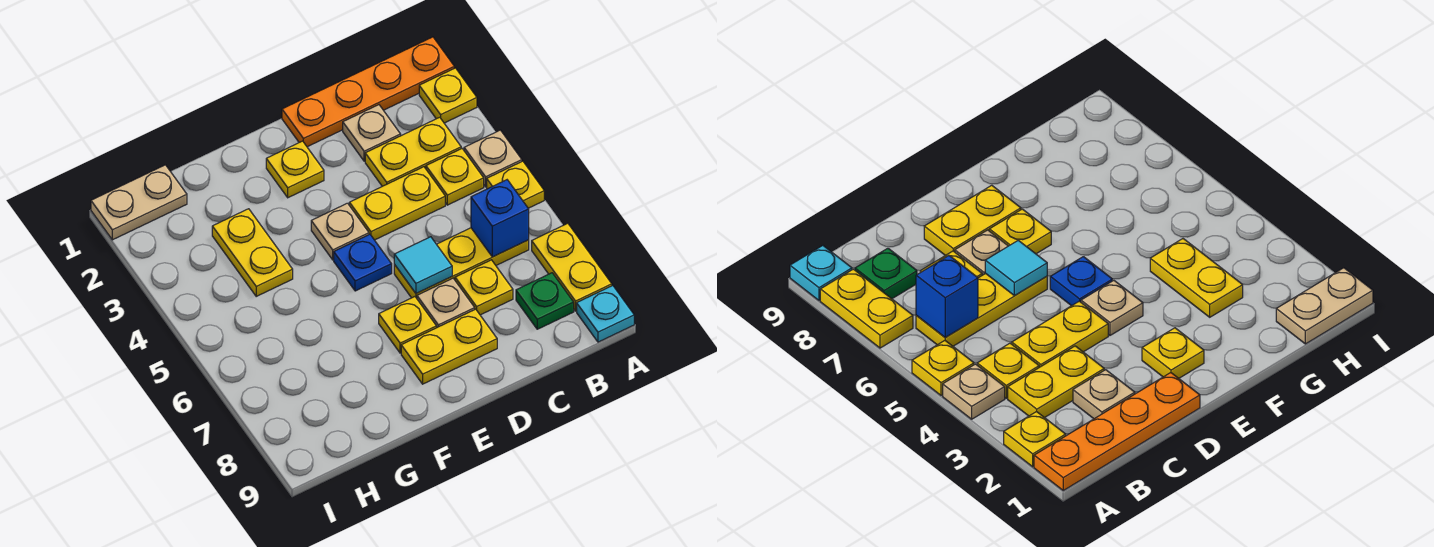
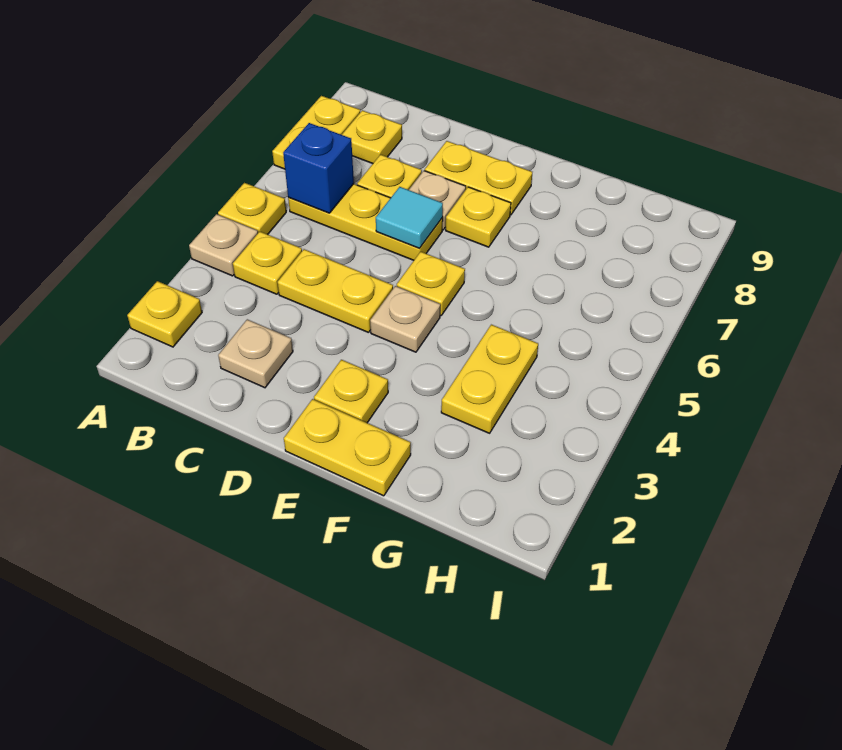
orange plate A1:D1 level 1 -> none
cyan plate A9 level 1 -> none
yellow plate B3:C3 level 1 -> yellow plate E1:F1 level 1
green plate B8 level 1 -> yellow plate B8 level 1
blue plate E5 level 1 -> yellow plate E5 level 1
tan plate H1:I1 level 1 -> none

